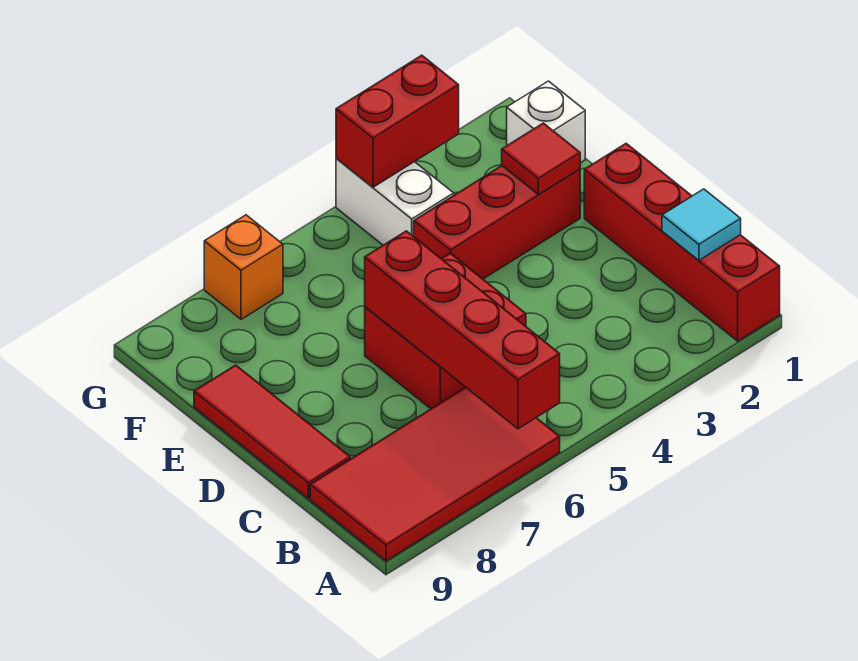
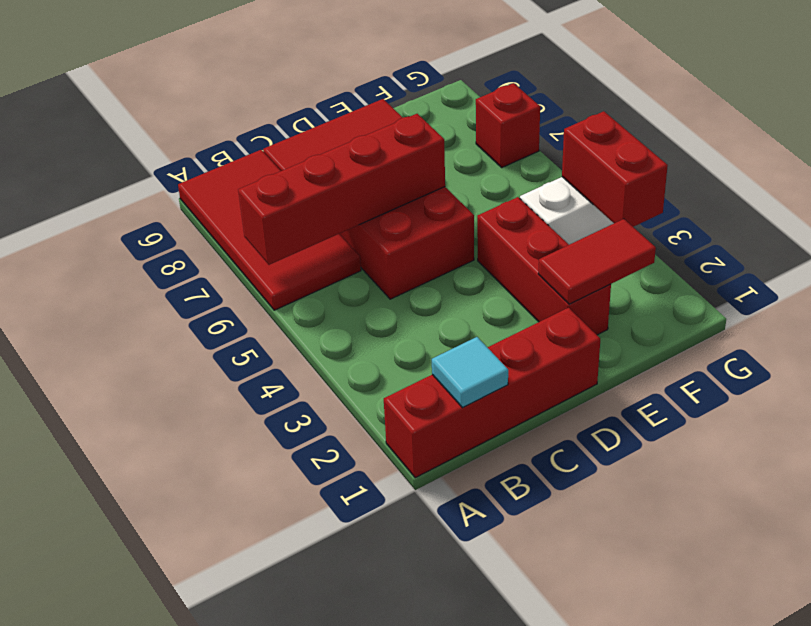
red tile E2 level 2 -> red tile E2:F2 level 2
white brick F1 level 1 -> none
orange brick G7 level 1 -> red brick G7 level 1

